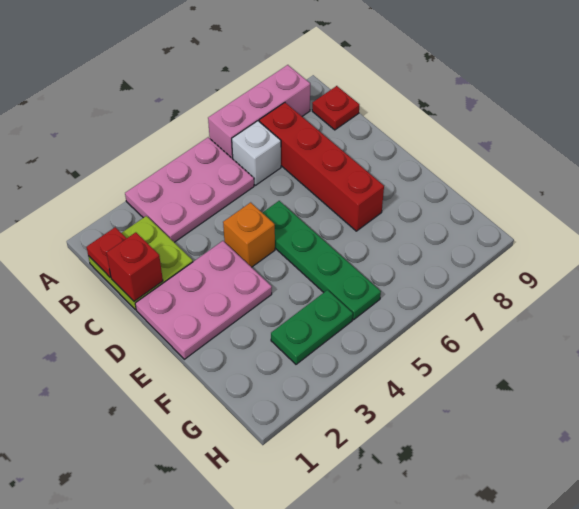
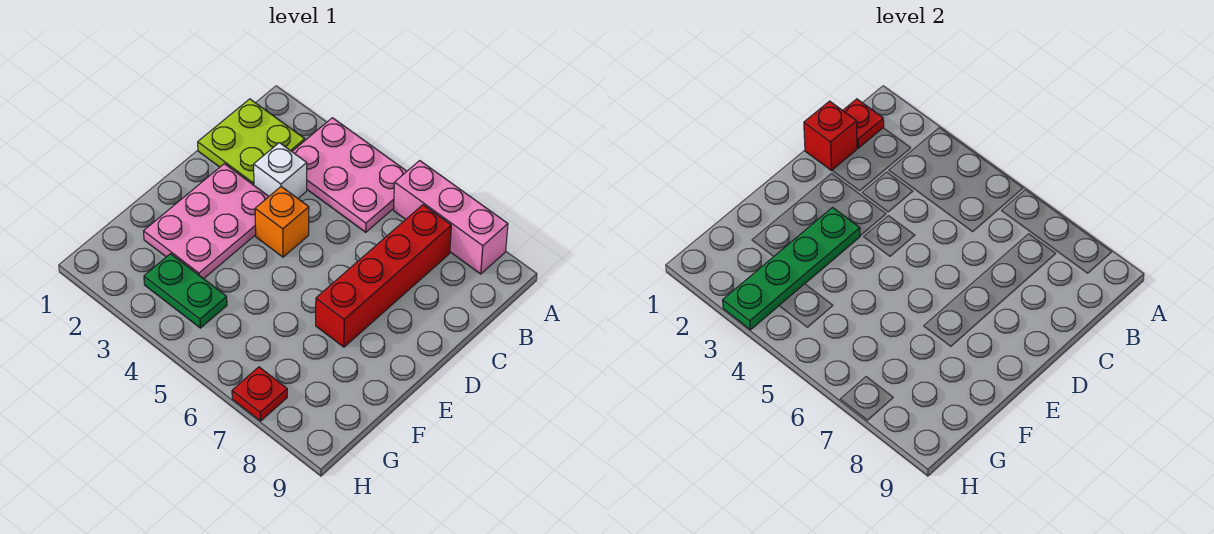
white brick B6 level 1 -> white brick C3 level 1
red plate B9 level 1 -> red plate H7 level 1
pink plate D1:E3 level 1 -> pink plate D2:F3 level 1
green plate D5:G5 level 1 -> green plate E3:H3 level 2

